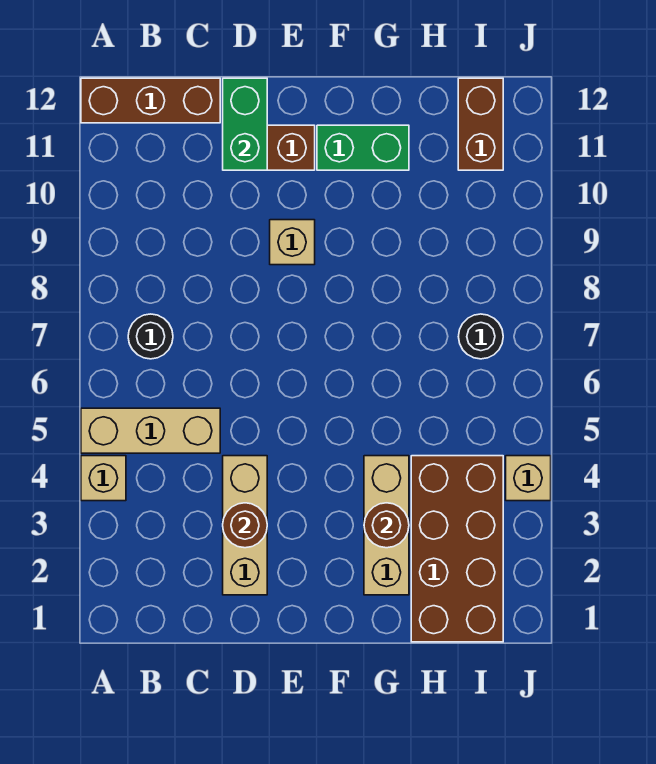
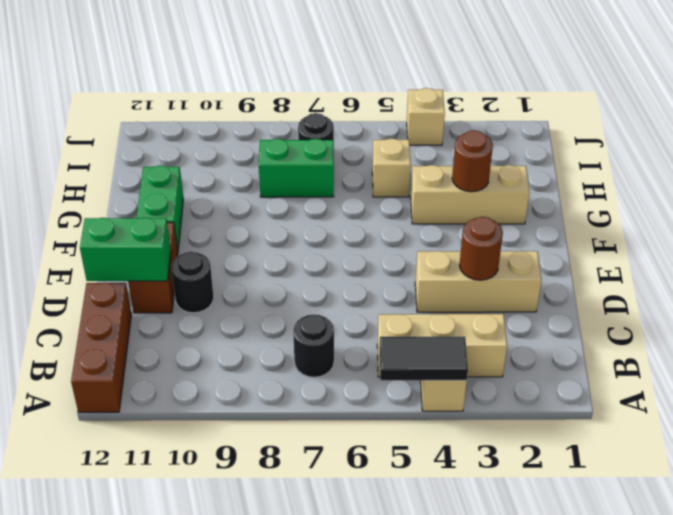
none -> black tile A4:A5 level 2
tan brick A5:C5 level 1 -> tan brick B3:B5 level 1
none -> black round brick D10 level 1
tan brick E9 level 1 -> tan brick H5 level 1
brown brick H1:I4 level 1 -> none
none -> green brick H7:H8 level 1
brown brick I11:I12 level 1 -> none

